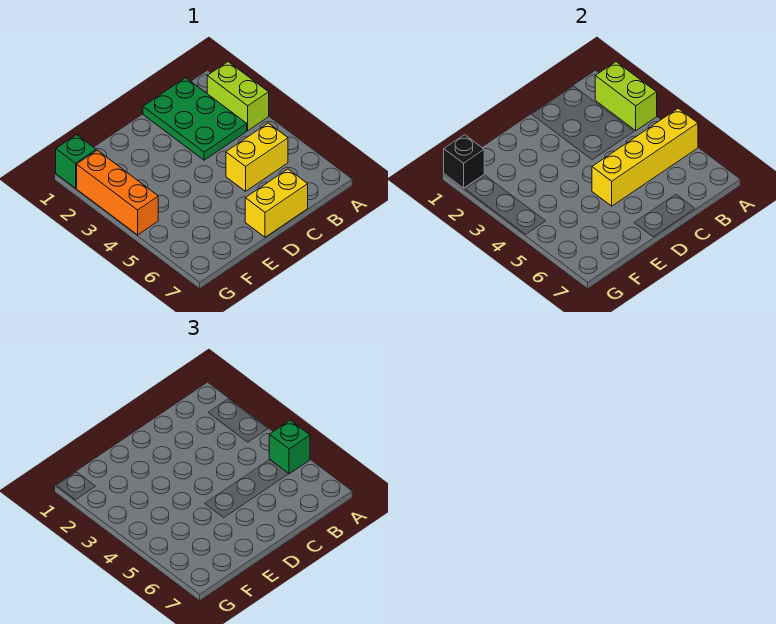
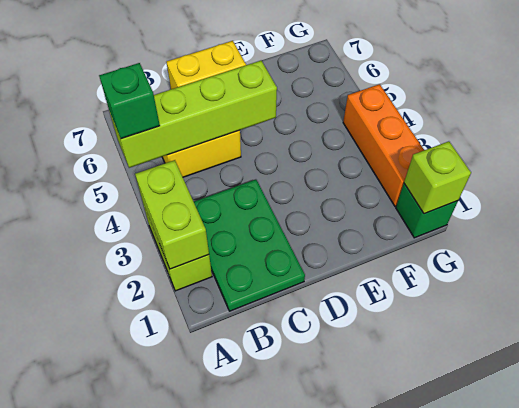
yellow brick A5:D5 level 2 -> lime brick A5:D5 level 2
black brick G1 level 2 -> lime brick G1 level 2

